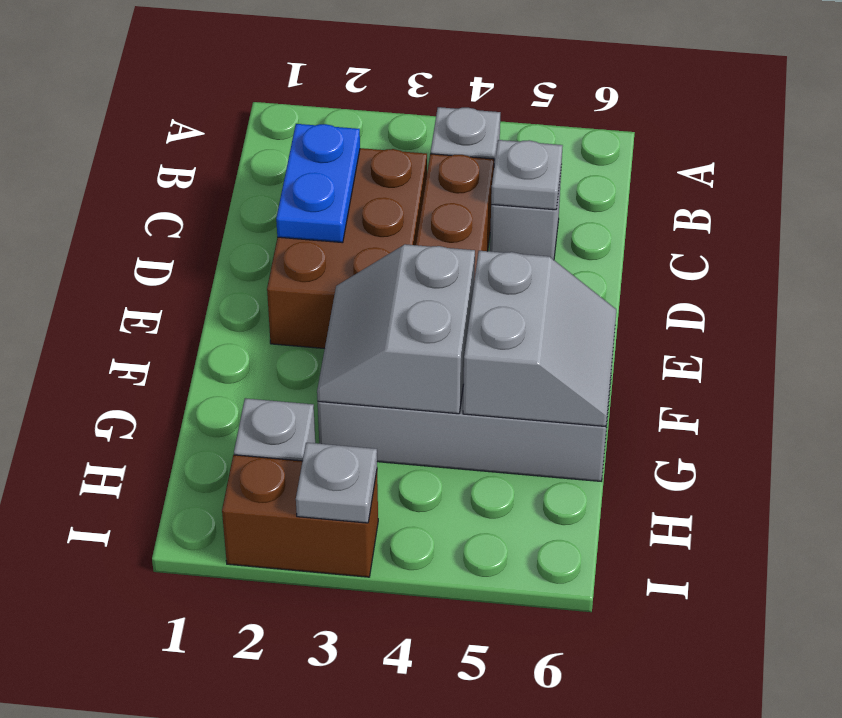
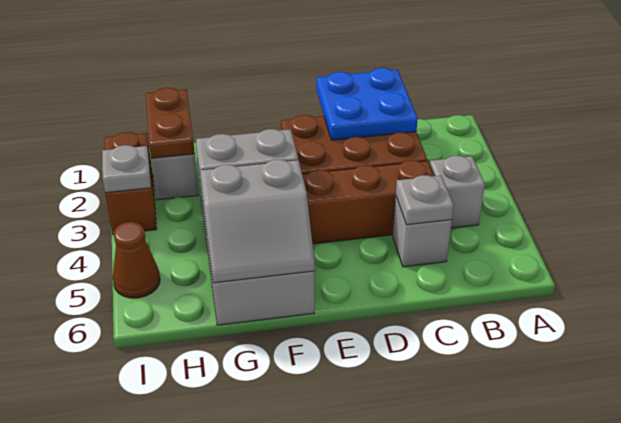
blue plate C2:D2 level 2 -> blue plate C1:D2 level 2
none -> brown plate H1:H2 level 2
none -> brown cone I5 level 1

